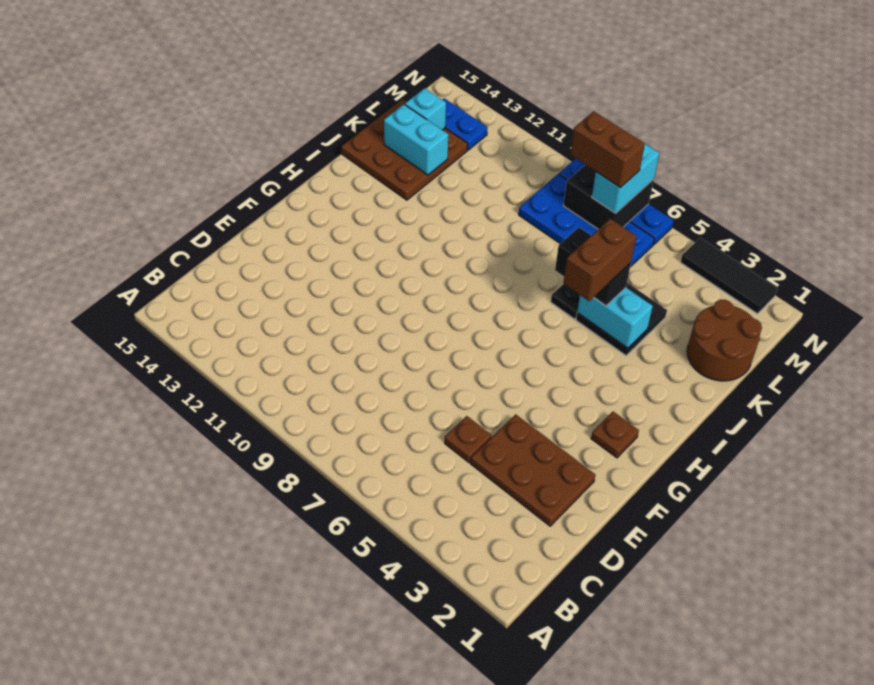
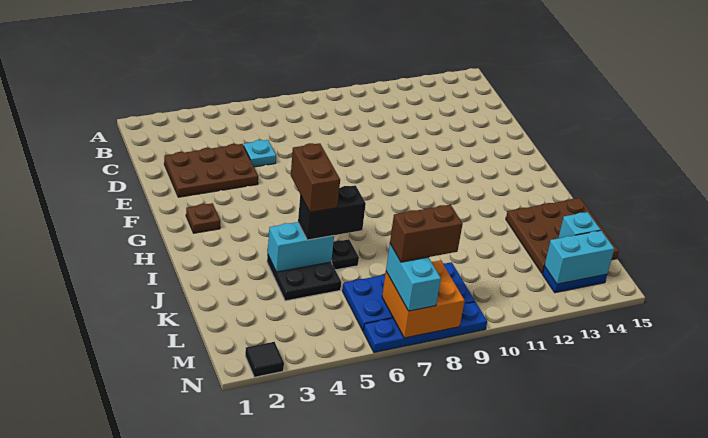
brown plate D5 level 1 -> cyan plate D5 level 1
brown round brick K1:L2 level 1 -> none
cyan brick K13:K14 level 2 -> cyan brick M13:M14 level 2
black brick M7:N8 level 2 -> orange brick M7:N8 level 2
black tile N2:N4 level 1 -> black tile N2 level 1

